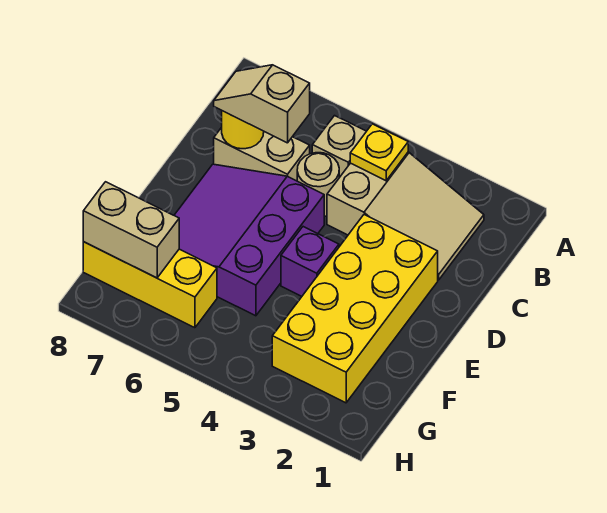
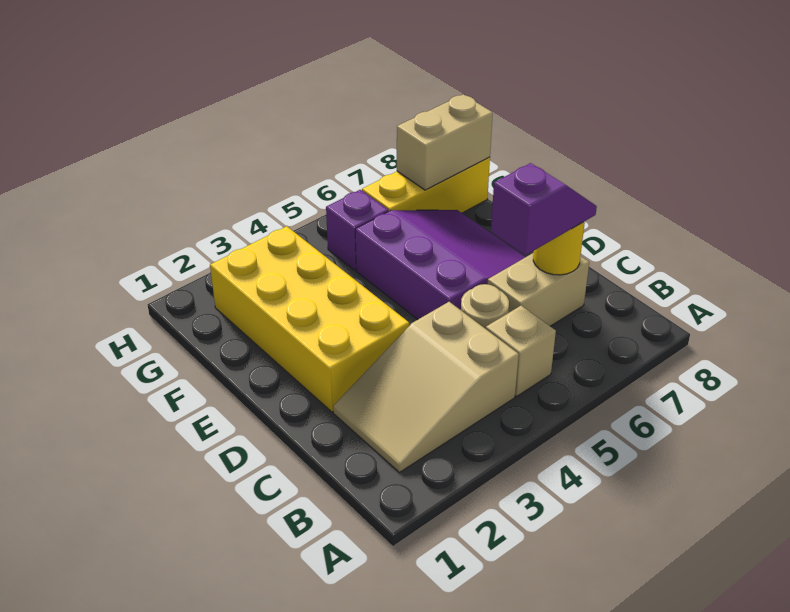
yellow plate B4 level 2 -> none
tan slope C6:C7 level 3 top 6 -> purple slope C6:C7 level 3 top 6
purple brick E4 level 1 -> purple brick G5 level 1

